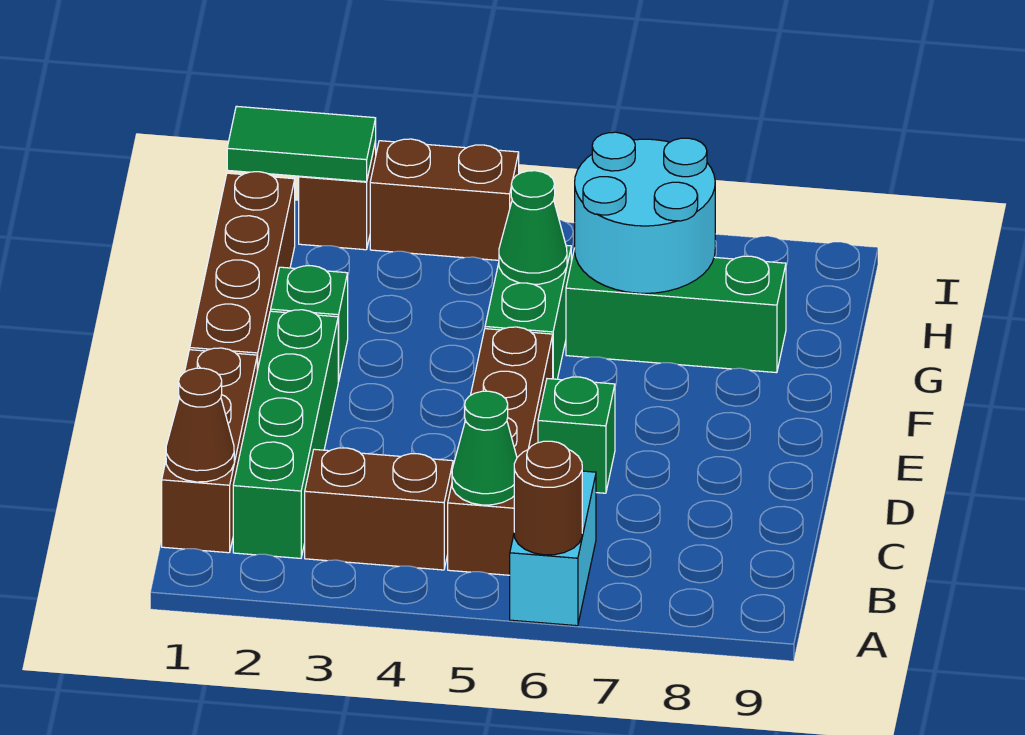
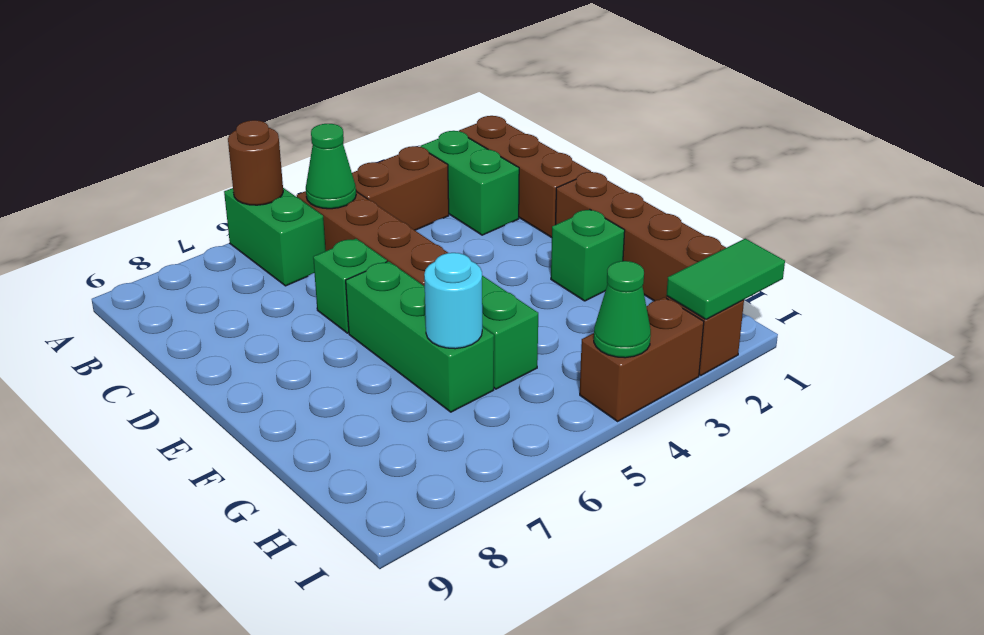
cyan brick A6:B6 level 1 -> green brick A6:B6 level 1
brown cone B1 level 2 -> none
green brick B2:E2 level 1 -> green brick B2:C2 level 1
green cone G5 level 2 -> green cone I4 level 2
green brick G6:G8 level 1 -> green brick E6:G6 level 1
cyan round brick G6:H7 level 2 -> cyan round brick G6 level 2

